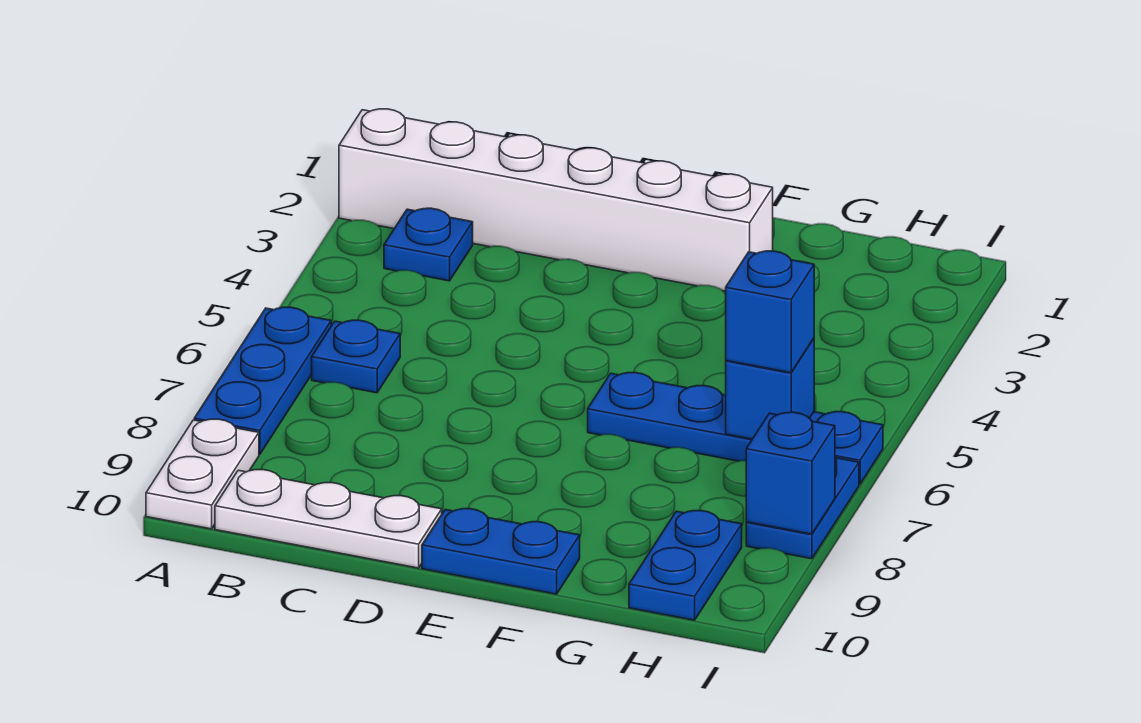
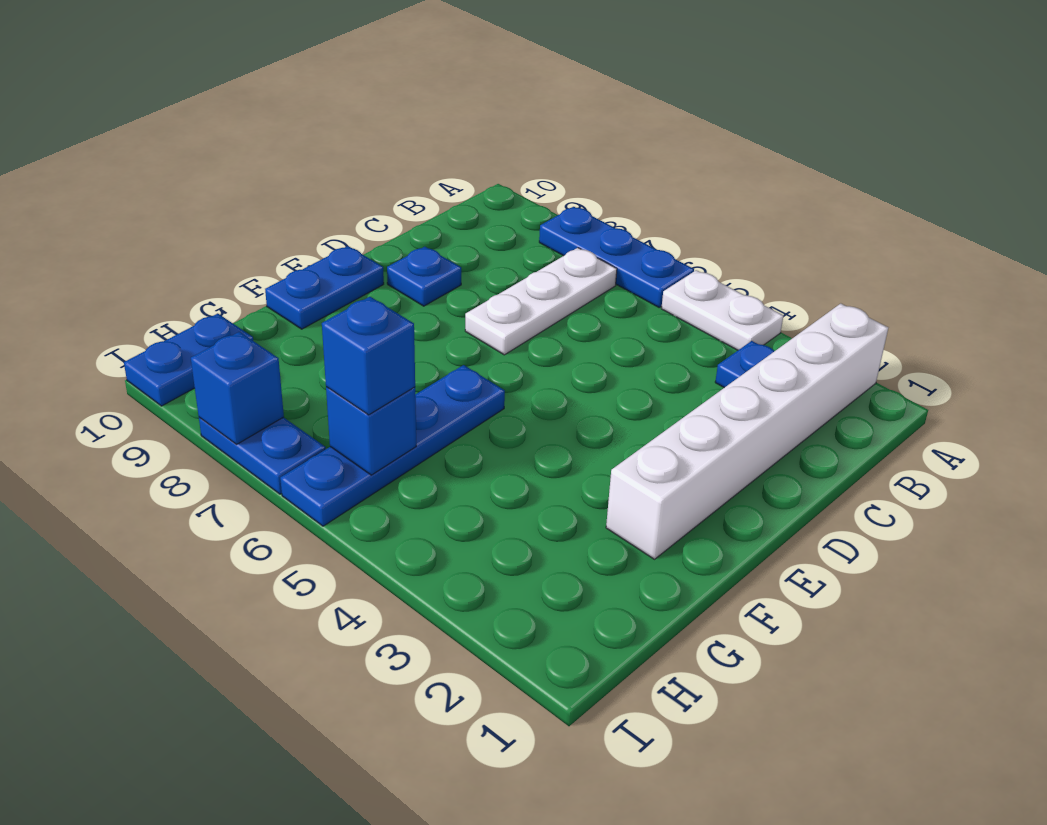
white plate A9:A10 level 1 -> white plate A4:A5 level 1
blue plate B6 level 1 -> blue plate D9 level 1
white plate B10:D10 level 1 -> white plate B7:D7 level 1
blue plate H9:H10 level 1 -> blue plate H10:I10 level 1

